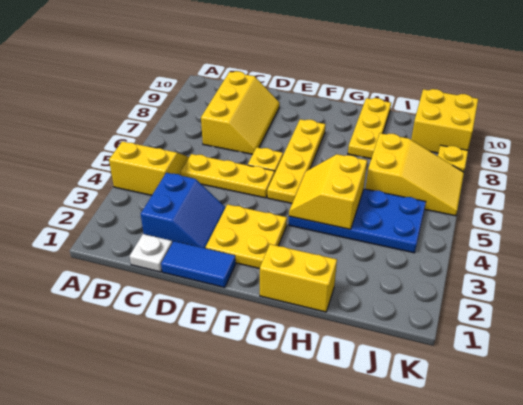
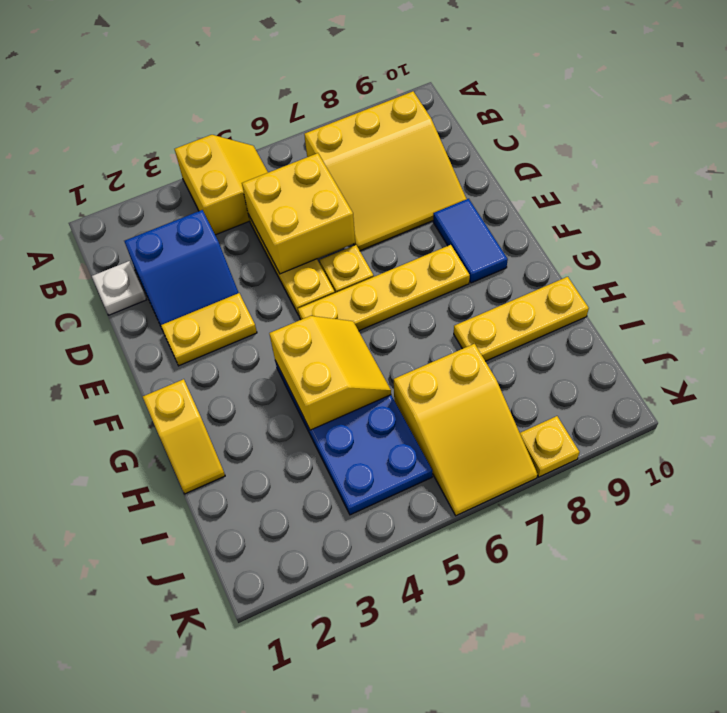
yellow slope C7:D9 level 1 top C -> yellow slope B7:D9 level 1 top B
blue tile D1:E1 level 1 -> blue tile E9:F9 level 1
yellow plate E2:F3 level 1 -> yellow plate E2:E3 level 1
yellow brick G1:H1 level 1 -> yellow slope G1:H1 level 1 top G
yellow slope G4:H5 level 2 top H -> yellow slope G4:H5 level 2 top 4
yellow brick J9:K10 level 1 -> yellow brick C5:D6 level 2

